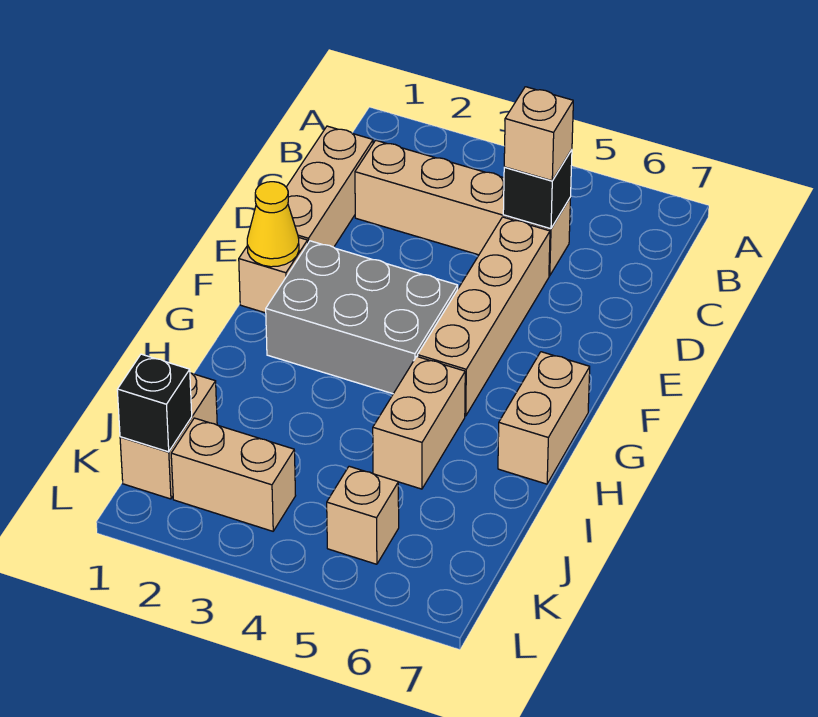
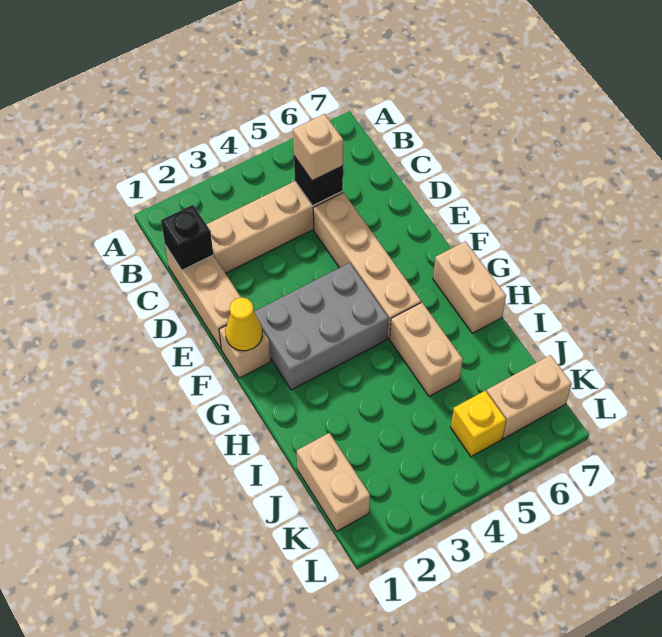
black brick K1 level 2 -> black brick C1 level 2
tan brick K2:K3 level 1 -> tan brick K6:K7 level 1
tan brick K5 level 1 -> yellow brick K5 level 1

